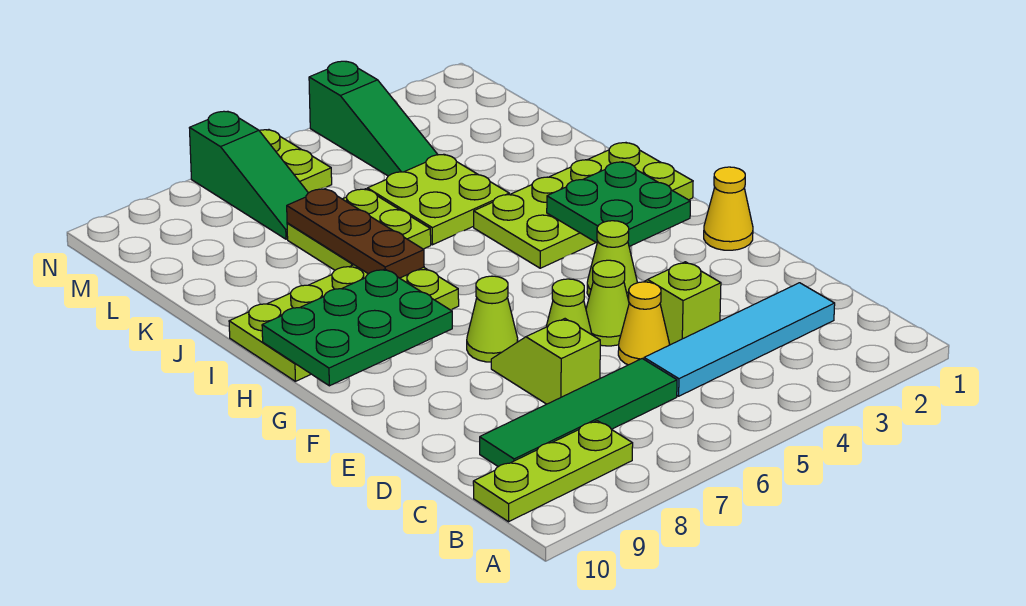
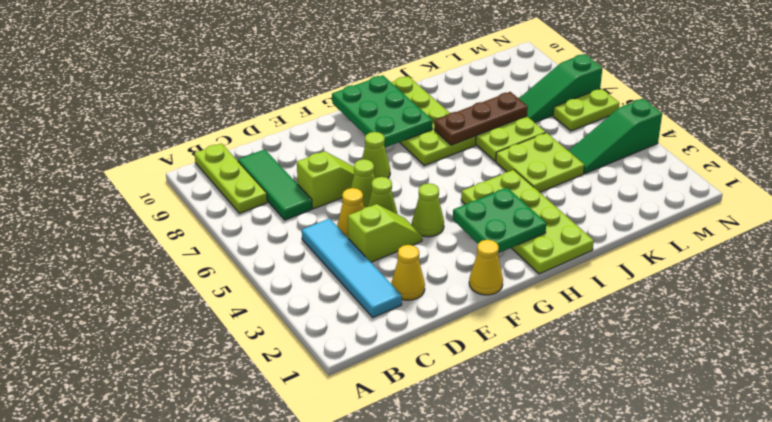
green tile C6:C9 level 1 -> green tile C7:C9 level 1
none -> yellow cone D2 level 1

